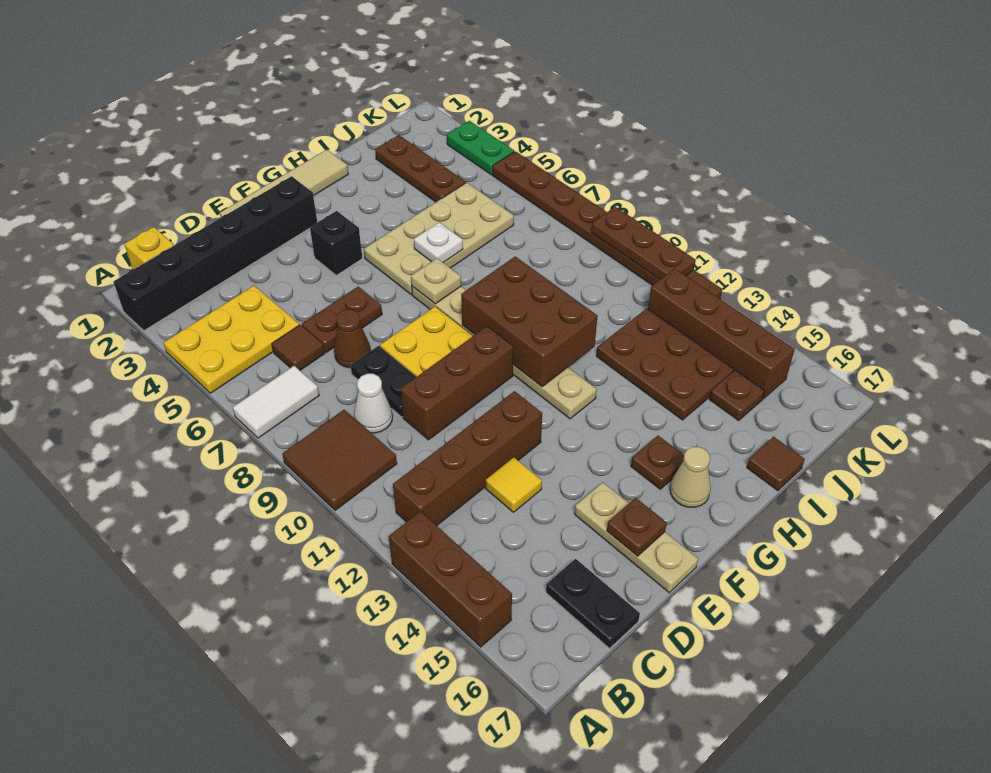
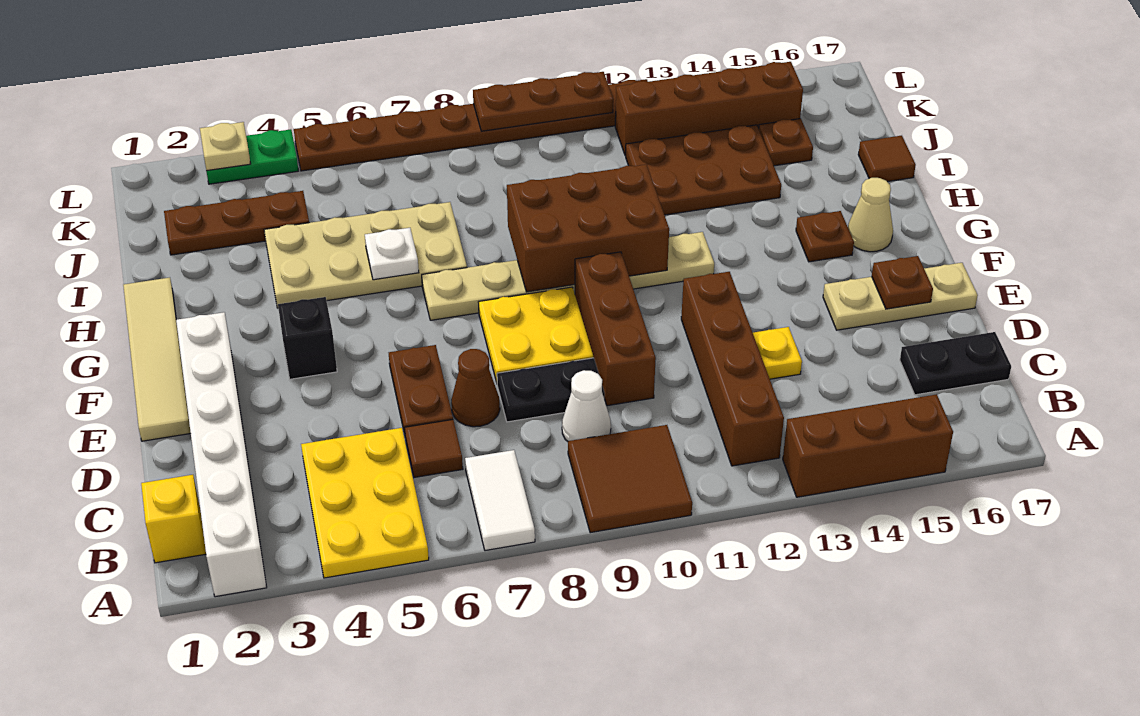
black brick A2:F2 level 1 -> white brick A2:F2 level 1
yellow tile D13 level 1 -> yellow plate D13 level 1
tan plate G5:J6 level 1 -> tan plate H4:I7 level 1
tan plate G7 level 2 -> tan plate L3 level 2

